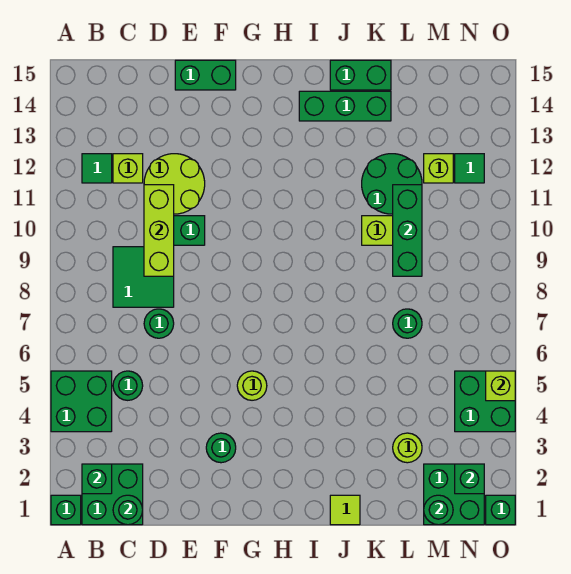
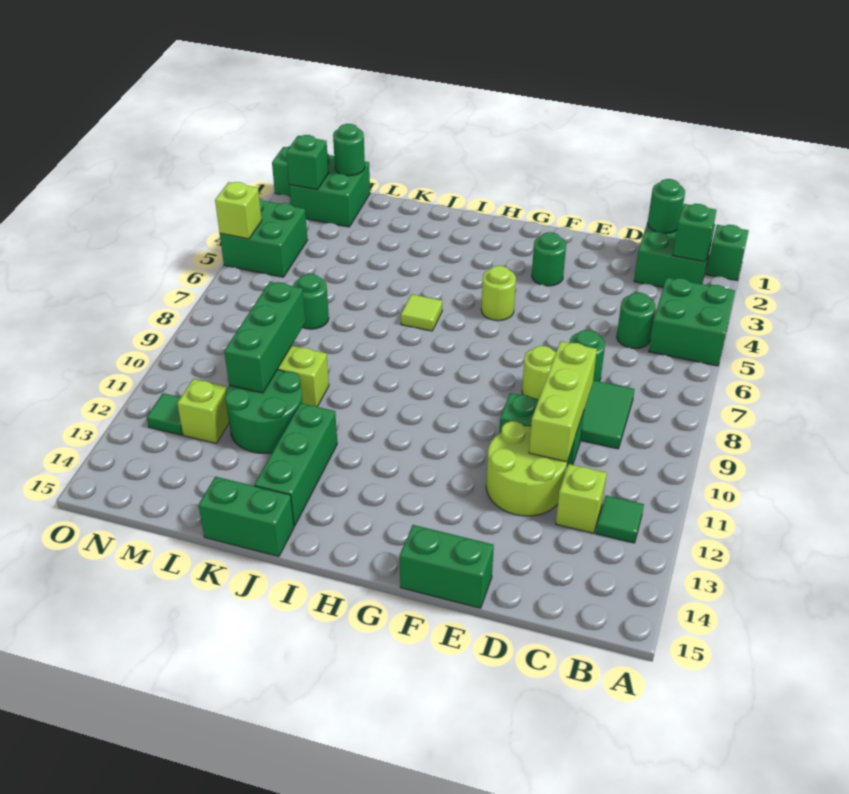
green brick I14:K14 level 1 -> green brick J12:J14 level 1
lime tile J1 level 1 -> lime tile I6 level 1
lime round brick L3 level 1 -> lime round brick E8 level 1

